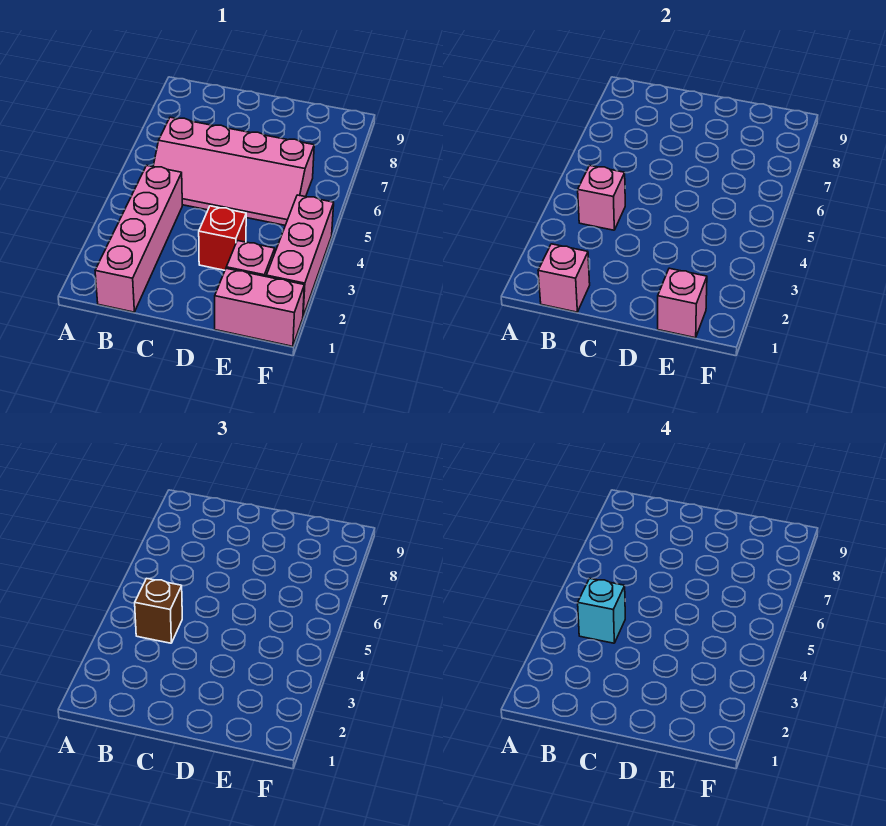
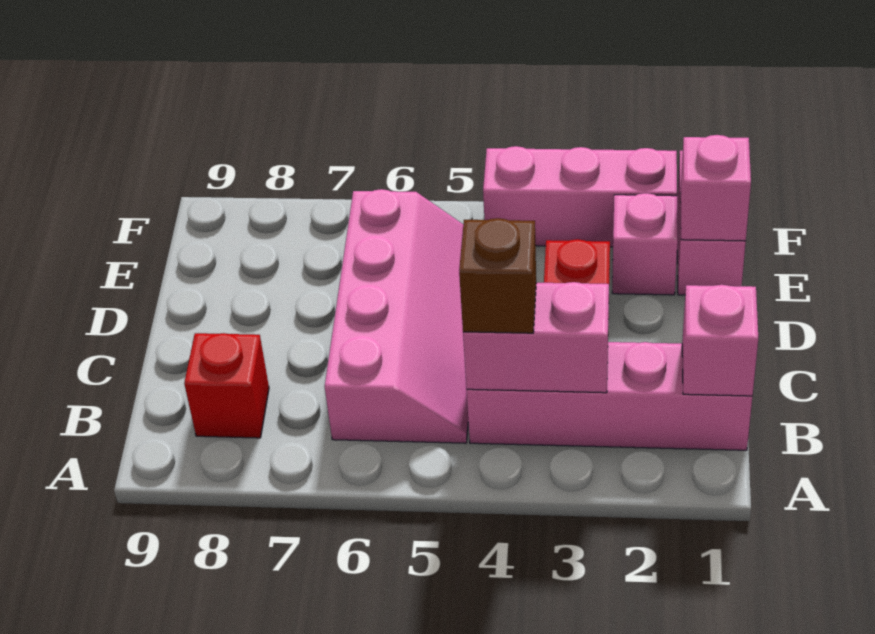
pink brick B4 level 2 -> pink brick B3:B4 level 2
cyan brick B4 level 4 -> none
none -> red brick B8 level 1

